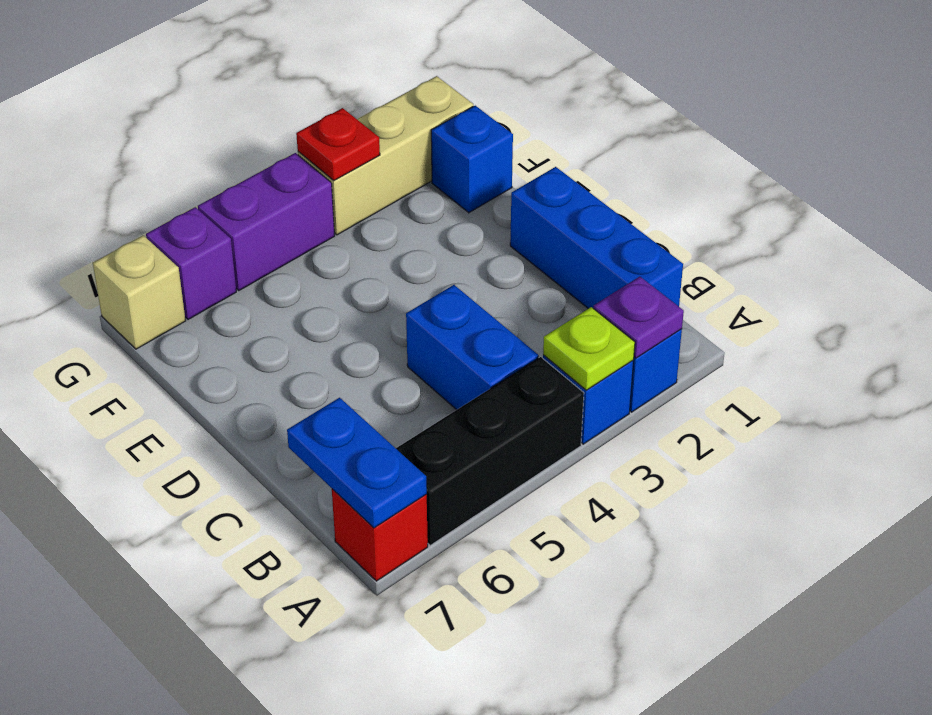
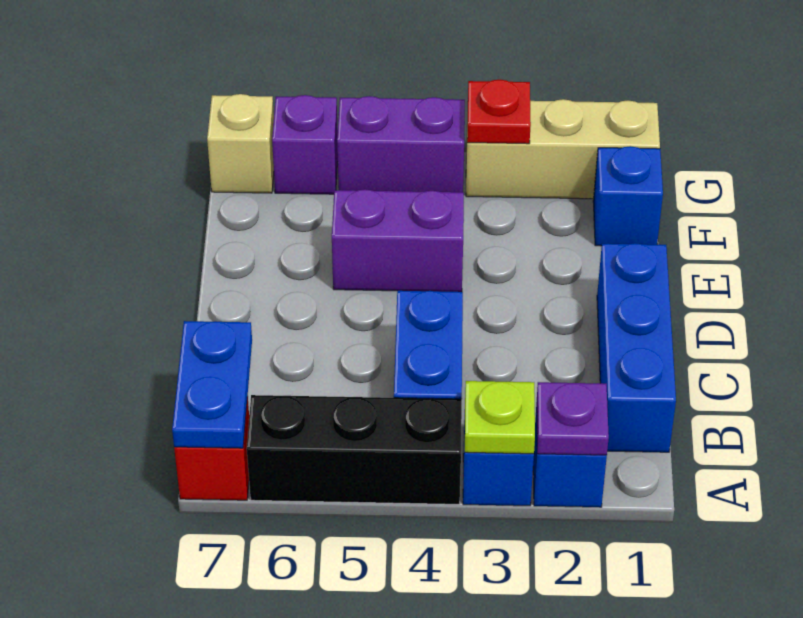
none -> purple brick E4:E5 level 1

